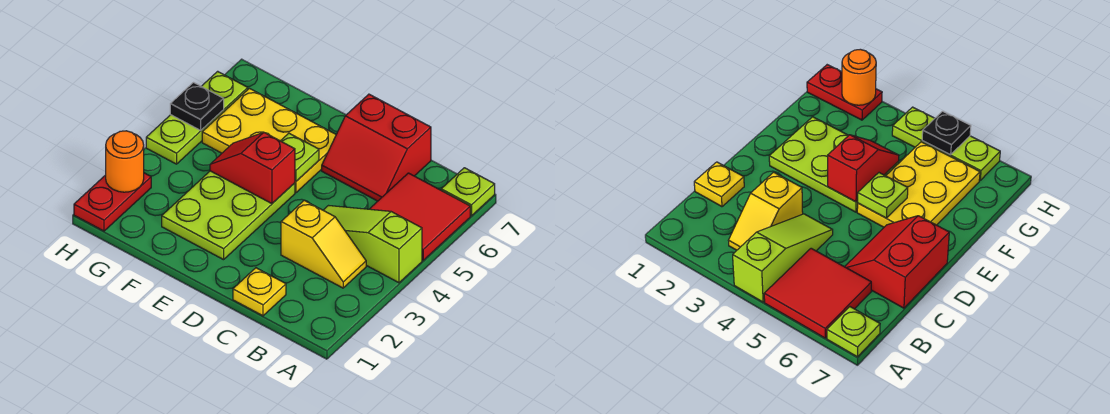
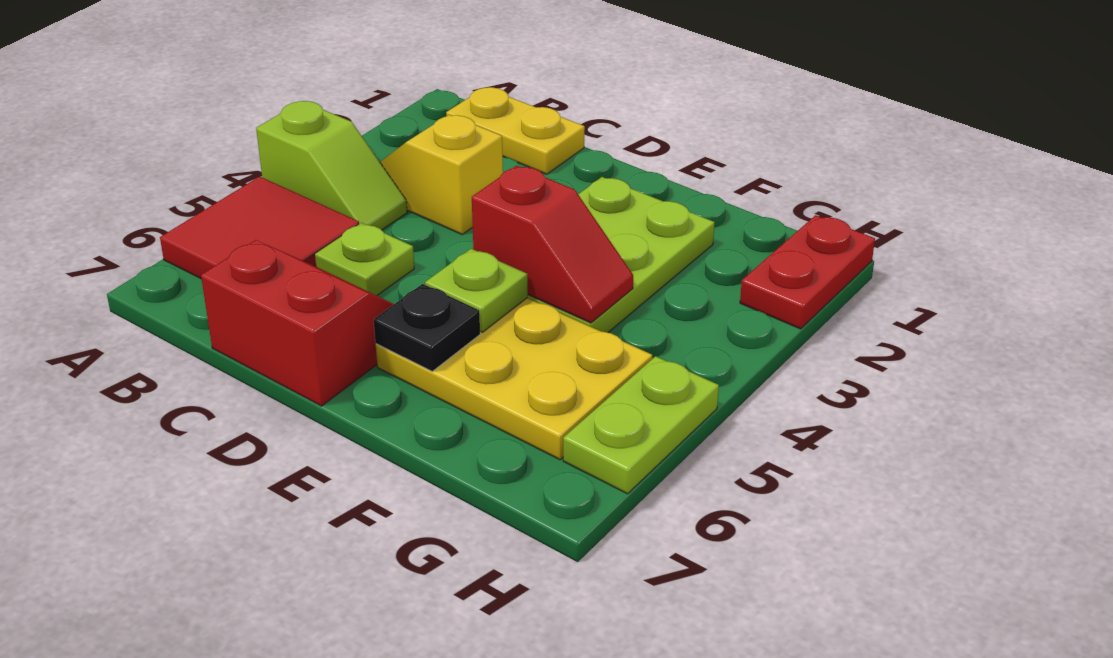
lime slope A4:C4 level 1 top A -> lime slope A4:B4 level 1 top A
lime plate A7 level 1 -> lime plate C5 level 1
yellow plate C1 level 1 -> yellow plate B1:C1 level 1
orange round brick H2 level 2 -> none
lime plate H4:H6 level 1 -> lime plate H5:H6 level 1
black plate H5 level 2 -> black plate E6 level 2

